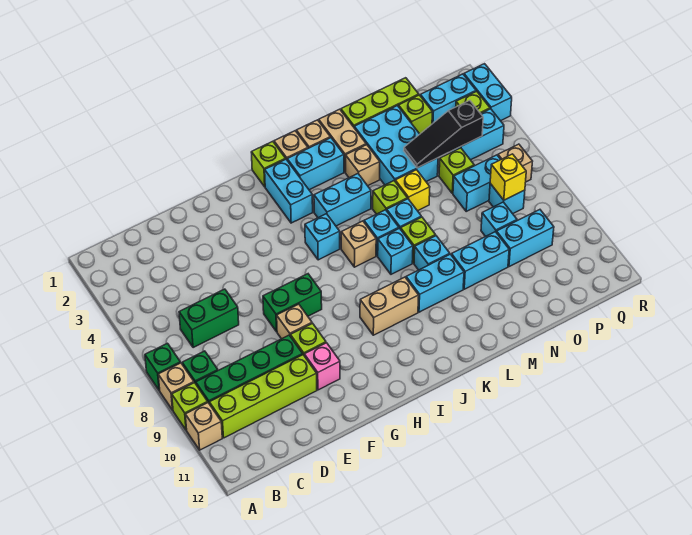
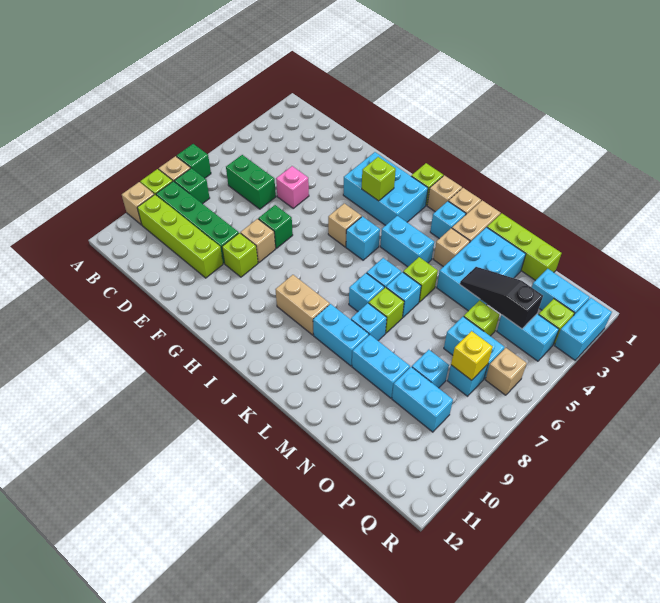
green brick F7:G7 level 1 -> green brick F7 level 1
pink brick F10 level 1 -> pink brick E5 level 1
cyan brick I2:I3 level 1 -> cyan brick G2:I3 level 1
cyan brick J2:K2 level 1 -> cyan brick K2 level 1
tan brick J6 level 1 -> tan brick H5 level 1
yellow brick M5 level 1 -> none
lime brick O2 level 1 -> lime brick H3 level 2

